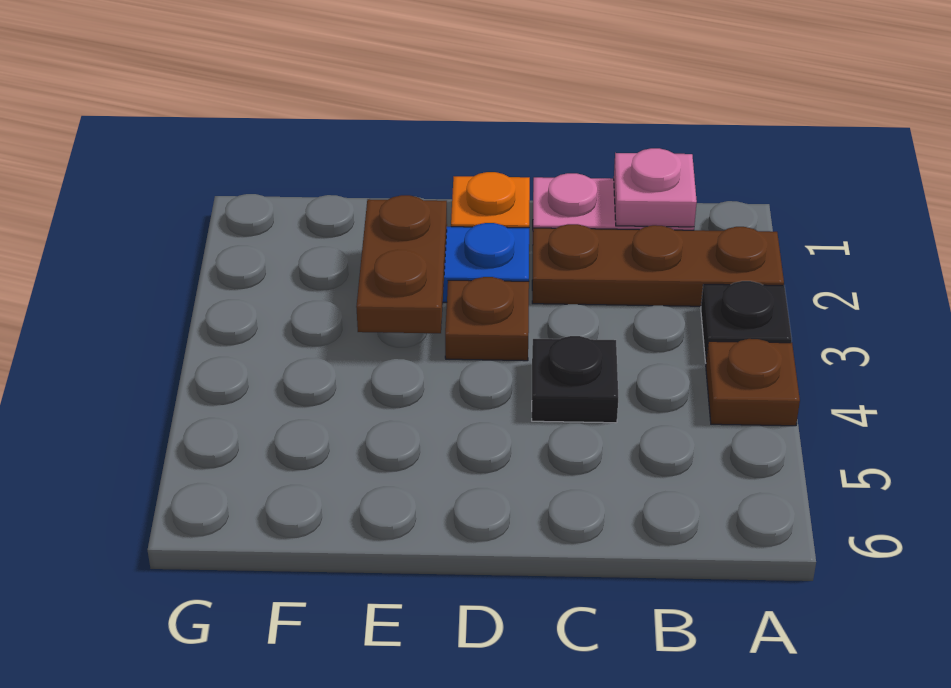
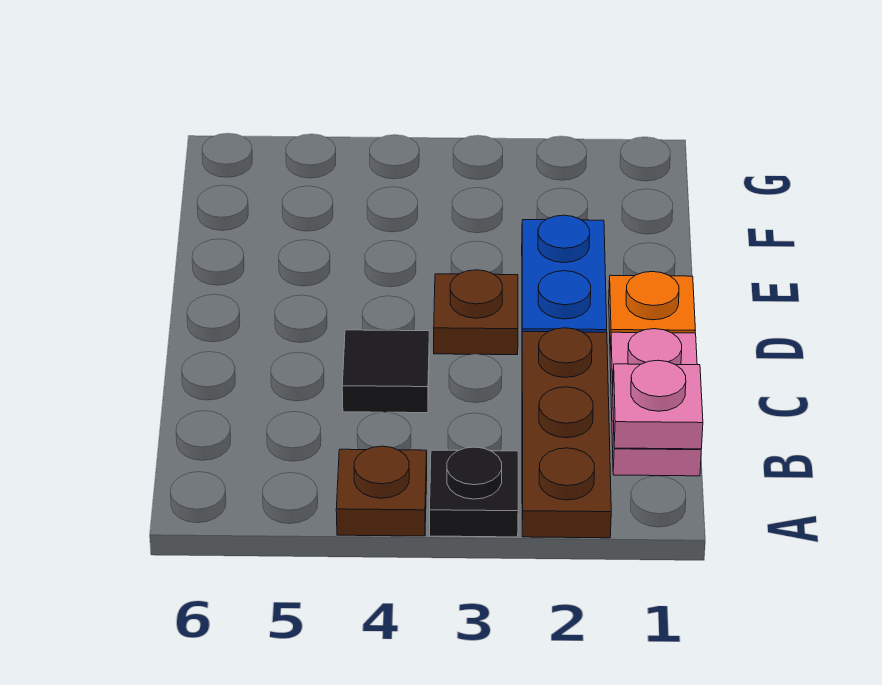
black plate C4 level 1 -> black tile C4 level 1
brown plate E2:E3 level 2 -> none

